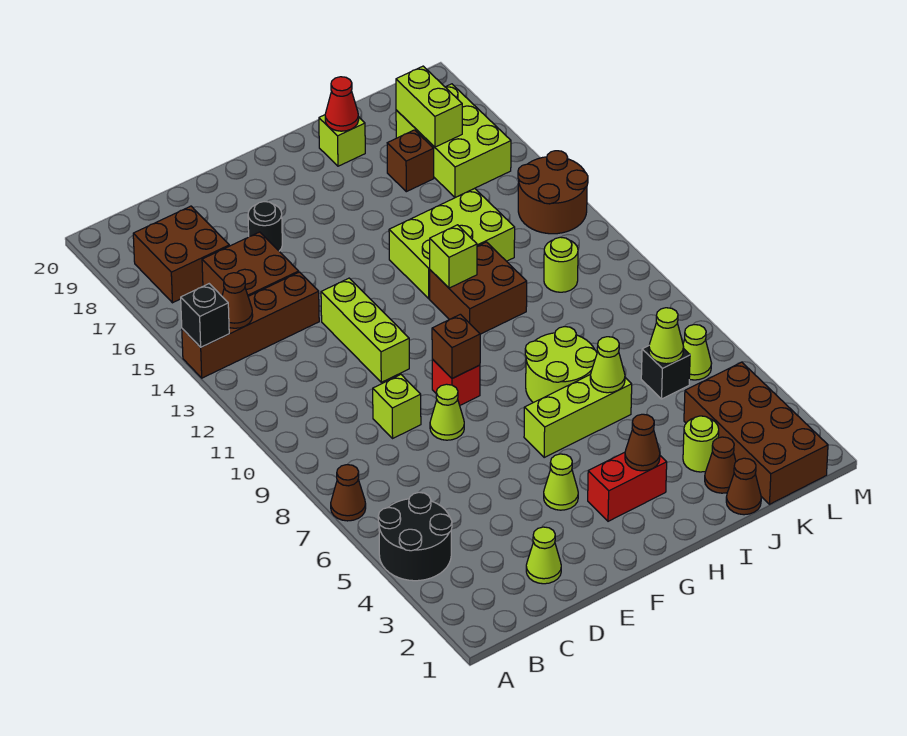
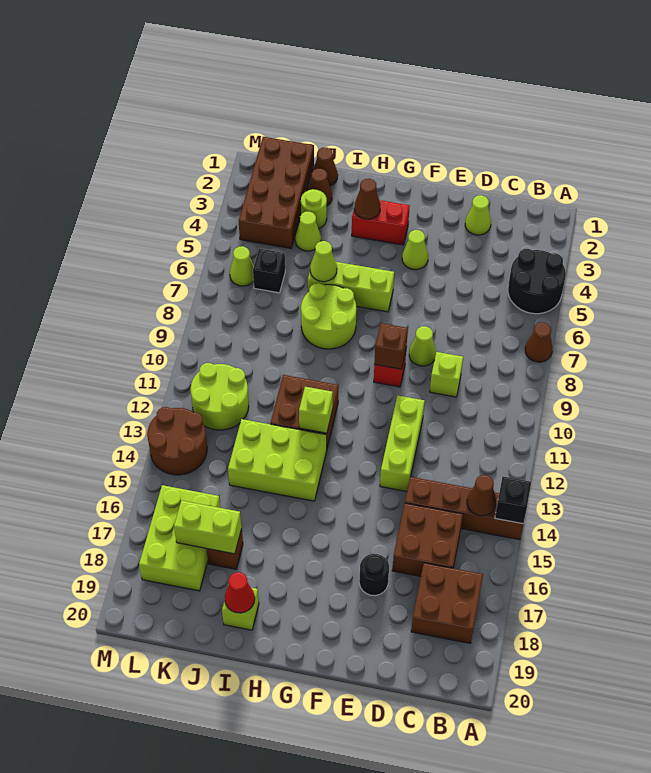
lime cone K6 level 2 -> lime cone J4 level 1
lime round brick K11 level 1 -> lime round brick K11:L12 level 1
lime brick K17:K18 level 2 -> lime brick J17:K17 level 2

